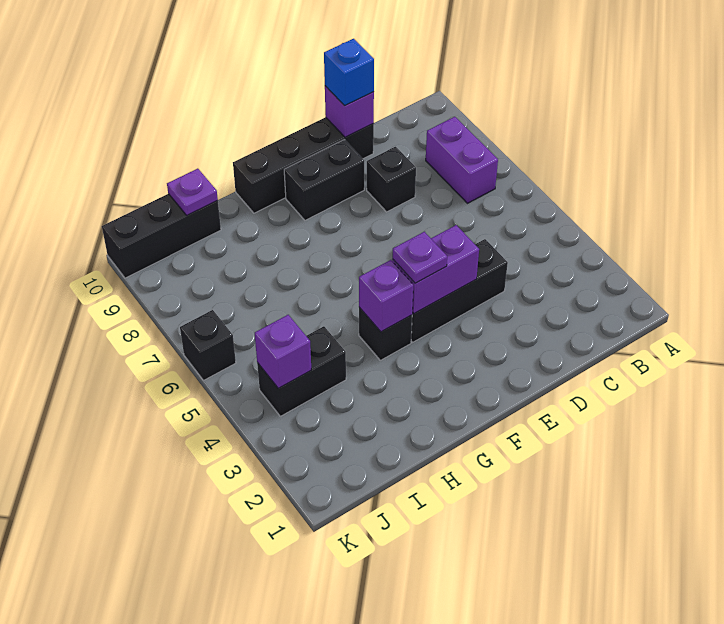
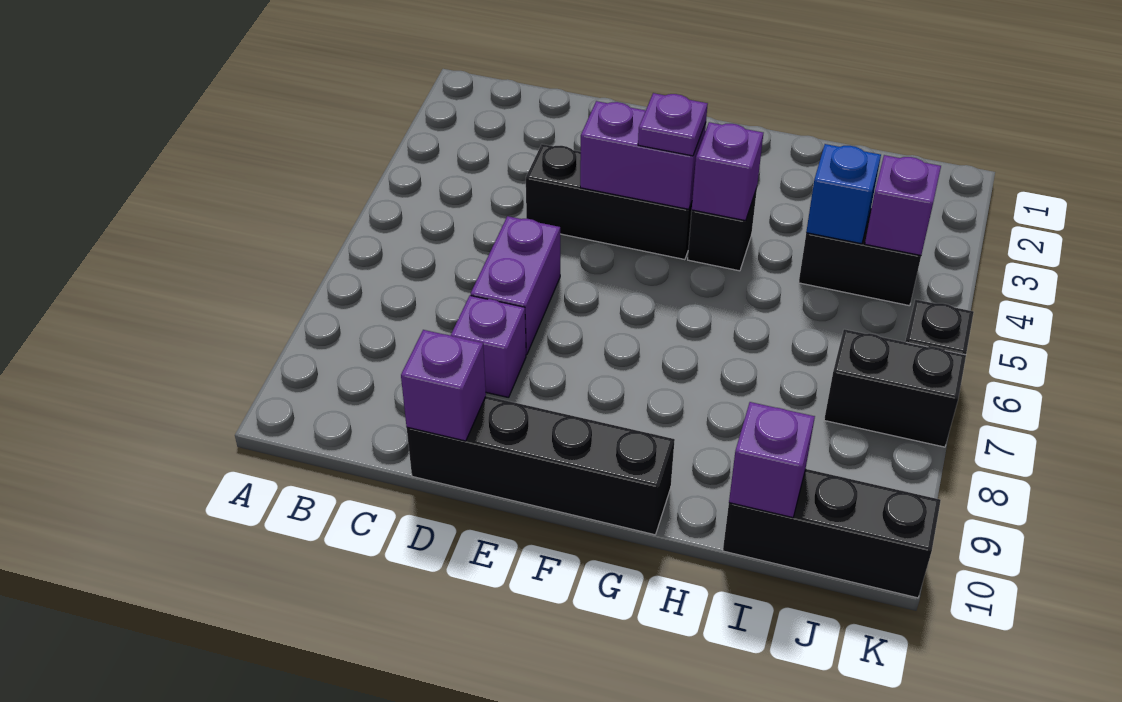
purple brick B7:B8 level 1 -> purple brick D6:D7 level 1
black brick D8 level 1 -> purple brick D8 level 1
blue brick D10 level 3 -> blue brick I4 level 2
black brick E9:F9 level 1 -> black brick J7:K7 level 1
purple plate I10 level 2 -> purple brick I10 level 2

